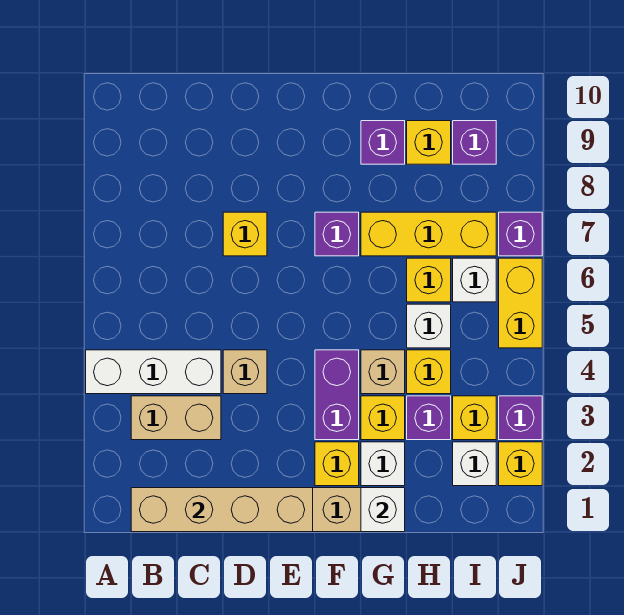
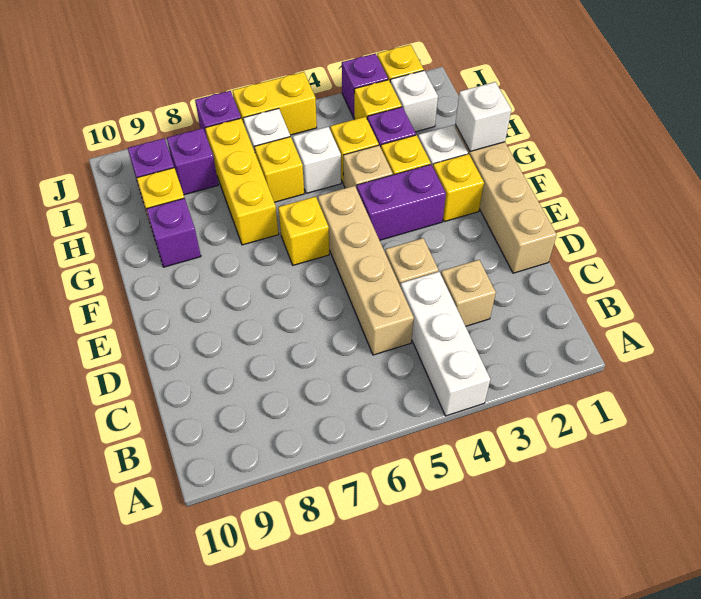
tan brick B1:E1 level 2 -> tan brick C5:F5 level 1
tan brick B3:C3 level 1 -> tan brick C3 level 1
yellow brick D7 level 1 -> yellow brick F6 level 1
purple brick F7 level 1 -> purple brick I8 level 1

